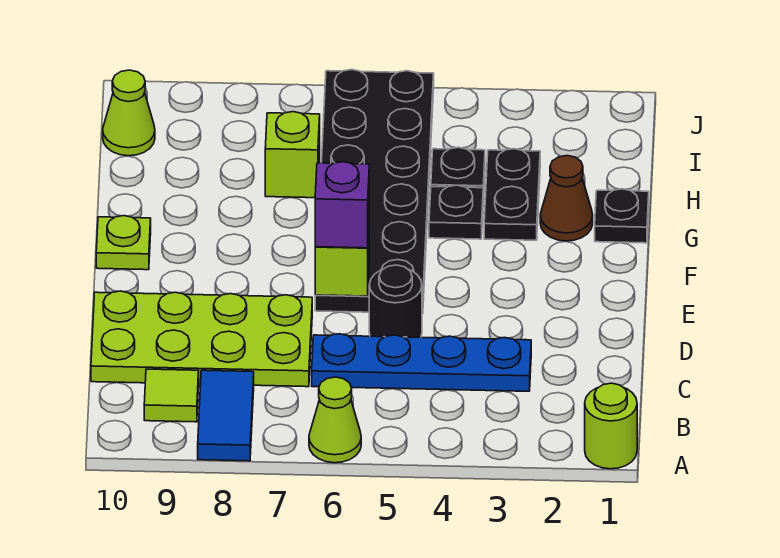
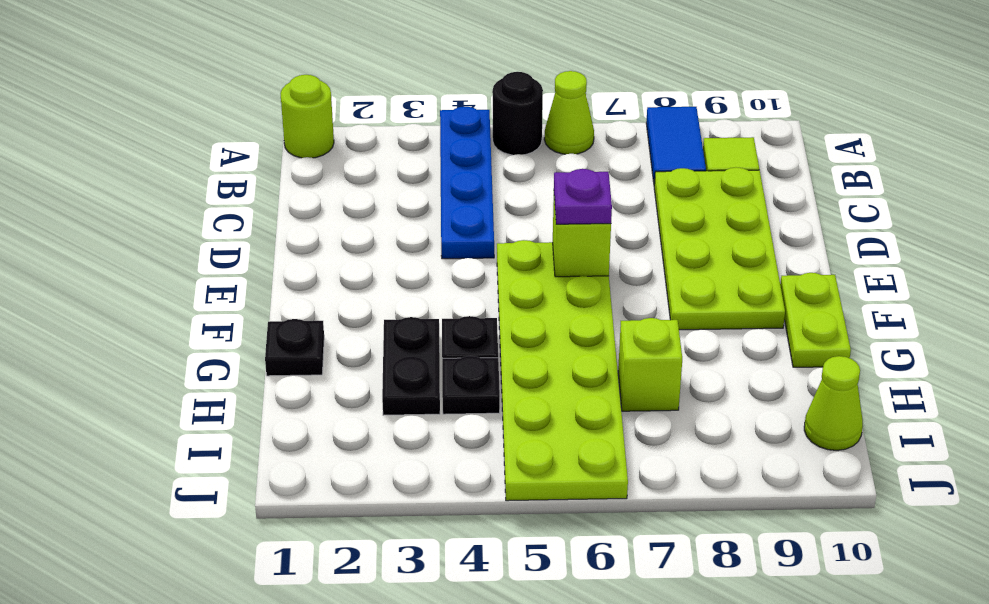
blue plate C3:C6 level 1 -> blue plate A4:D4 level 1
lime plate C7:D10 level 1 -> lime plate C8:F9 level 1
black round brick D5 level 1 -> black round brick A5 level 1
black plate E5:J6 level 1 -> lime plate E5:J6 level 1
purple brick E6 level 3 -> purple plate E6 level 3
lime plate F10 level 1 -> lime plate F10:G10 level 1
brown cone G2 level 1 -> none

